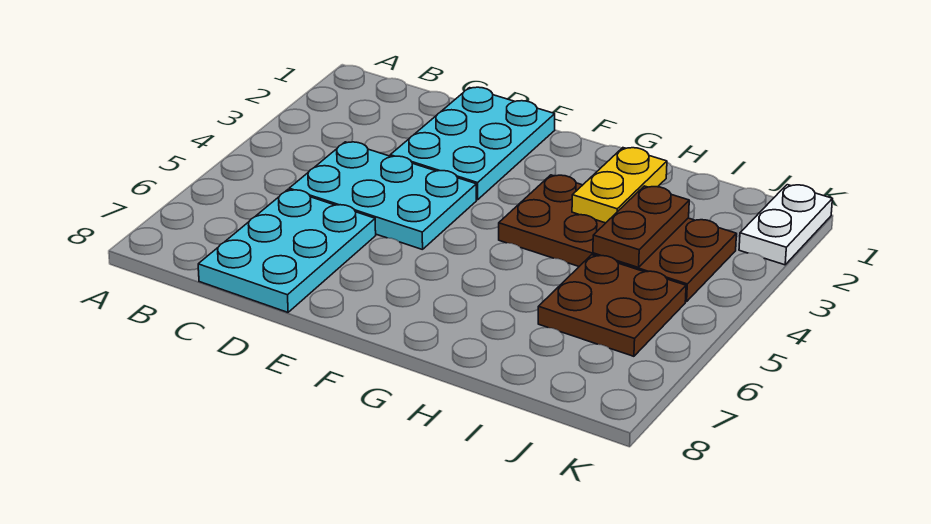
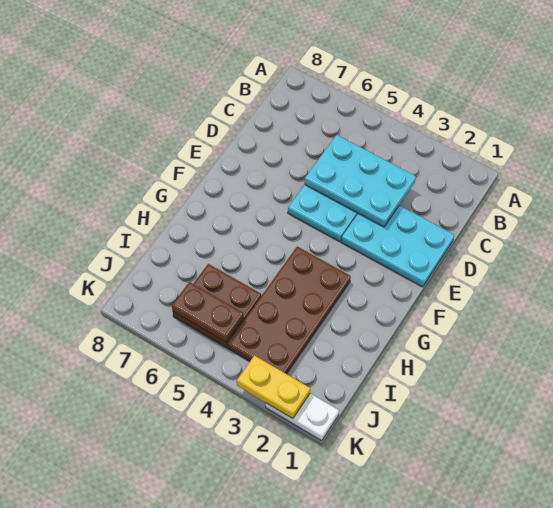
cyan plate C6:D8 level 1 -> cyan plate C3:D5 level 2
yellow plate H2:H3 level 2 -> yellow plate K2:K3 level 2
brown plate I3:I4 level 2 -> brown plate J5:J6 level 2

